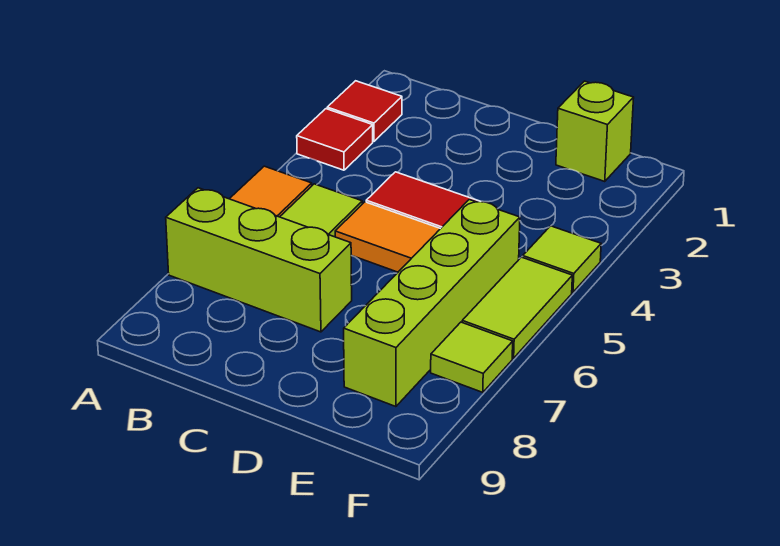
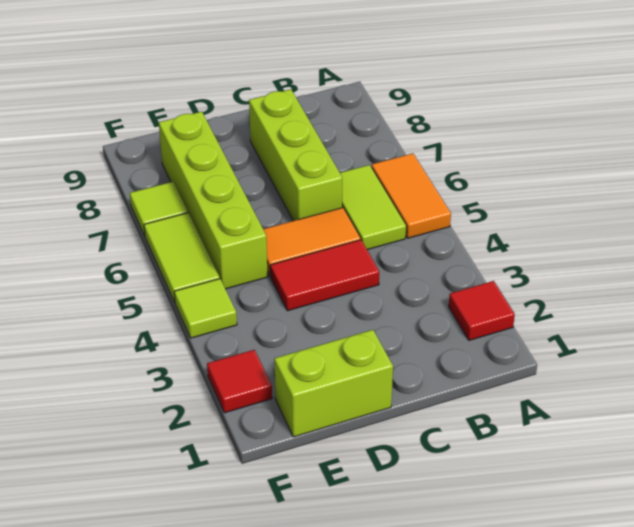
red tile A3 level 1 -> red tile F2 level 1
lime brick A7:C7 level 1 -> lime brick C6:C8 level 1
lime brick E1 level 1 -> lime brick D1:E1 level 1

